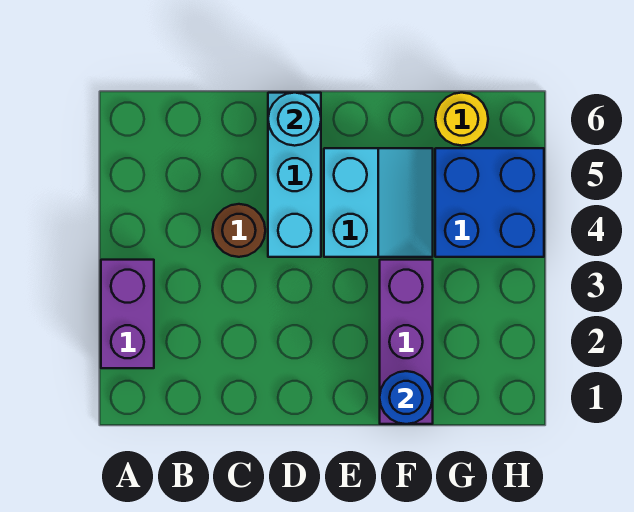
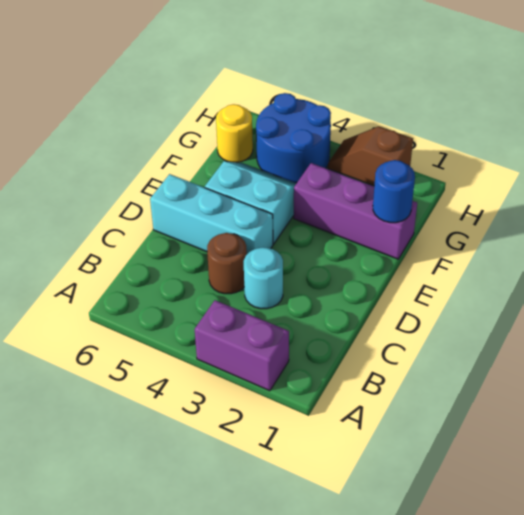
cyan round brick D6 level 2 -> cyan round brick C3 level 1
blue brick G4:H5 level 1 -> blue round brick G4:H5 level 1
none -> brown slope H2:H3 level 1 top 2

